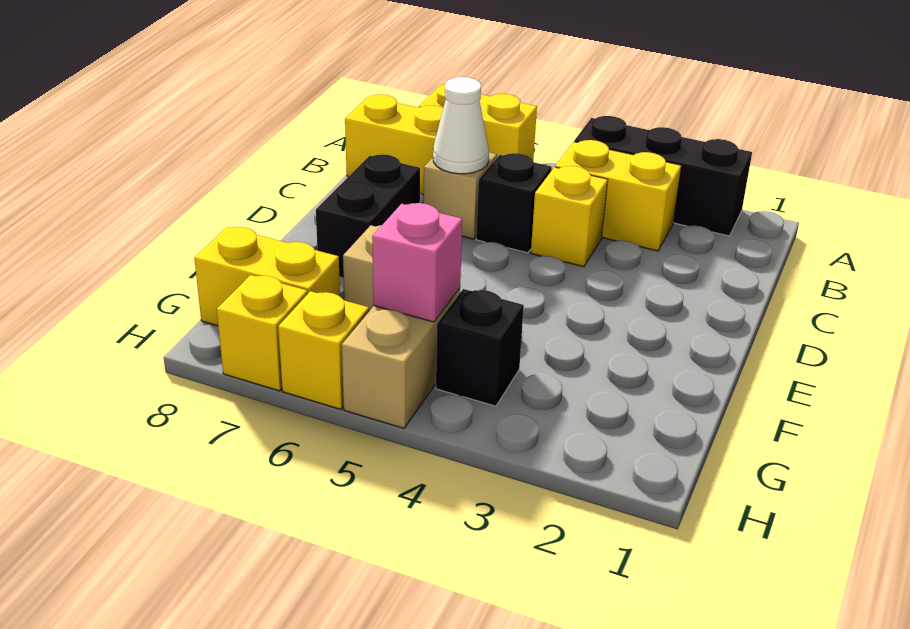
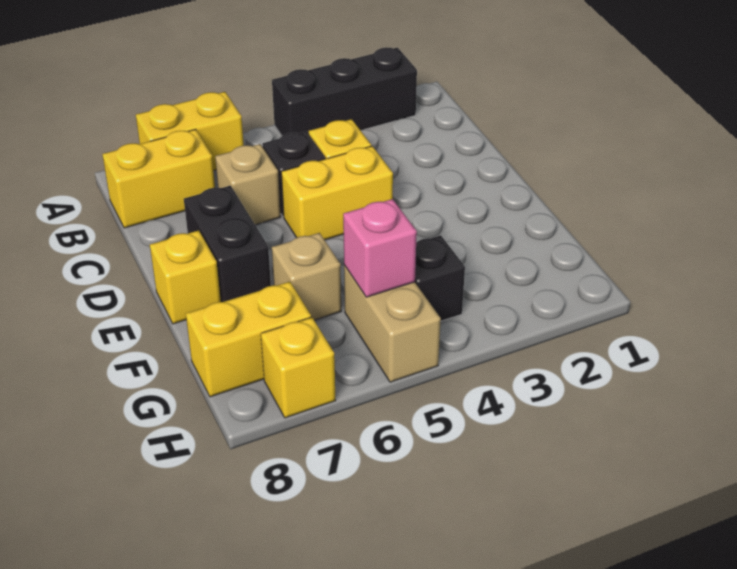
yellow brick B3:B4 level 1 -> yellow brick D4:D5 level 1
white cone C6 level 2 -> none
yellow brick H6 level 1 -> yellow brick E8 level 1

